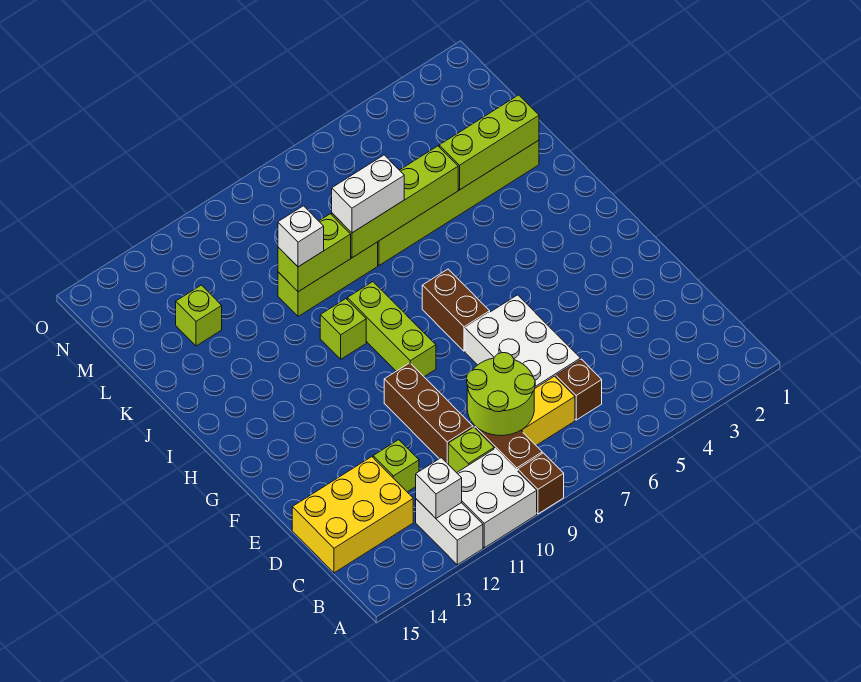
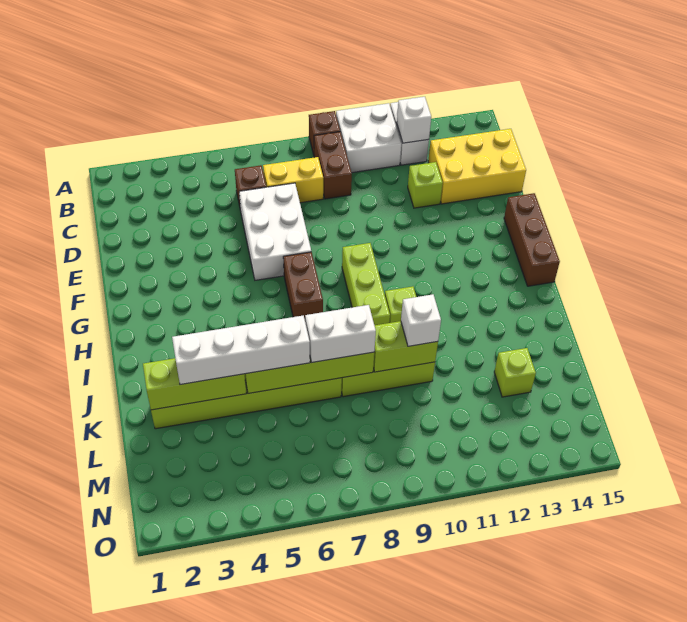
lime round brick C8:D9 level 2 -> none
lime brick C10 level 1 -> none
brown brick D10:F10 level 1 -> brown brick F15:H15 level 1
none -> white brick K3:K6 level 3

